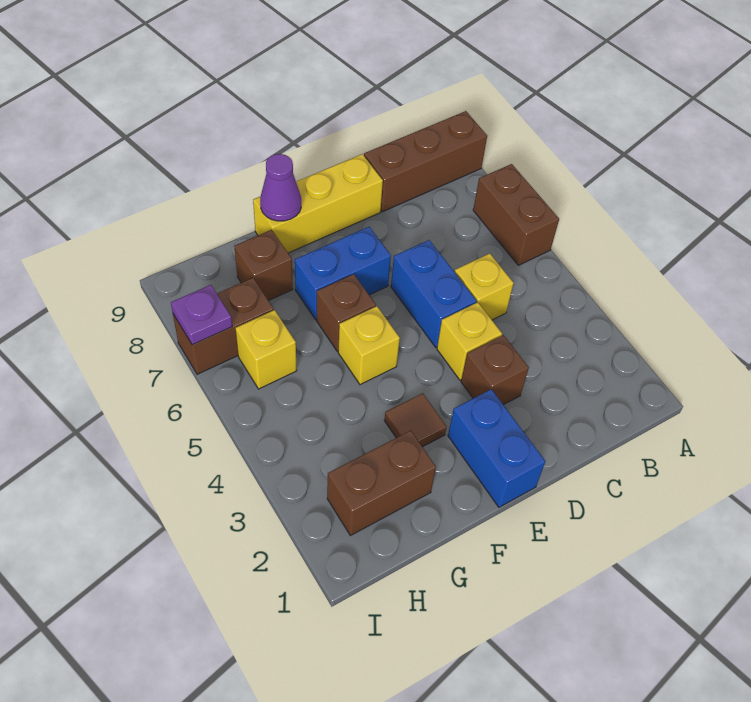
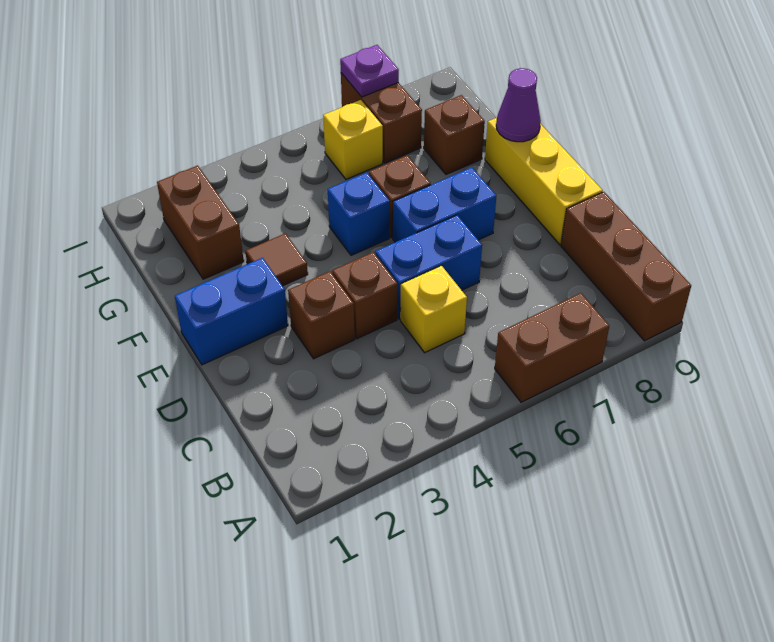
yellow brick D4 level 1 -> brown brick D4 level 1
blue brick E7:F7 level 1 -> blue brick E6:E7 level 1
yellow brick F5 level 1 -> blue brick F5 level 1

